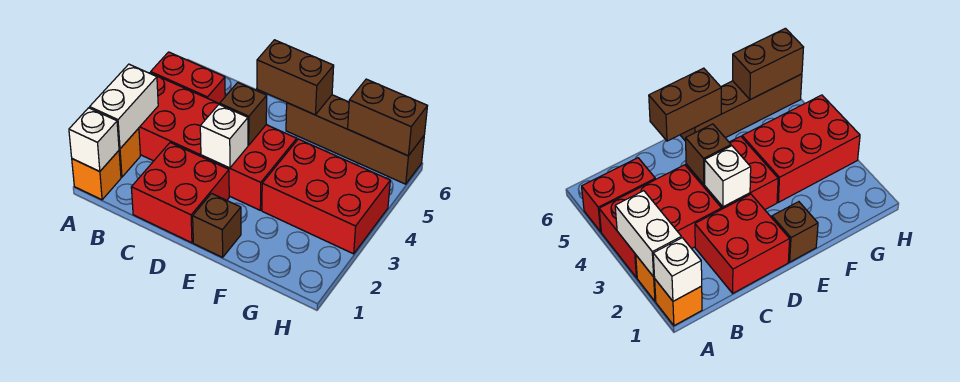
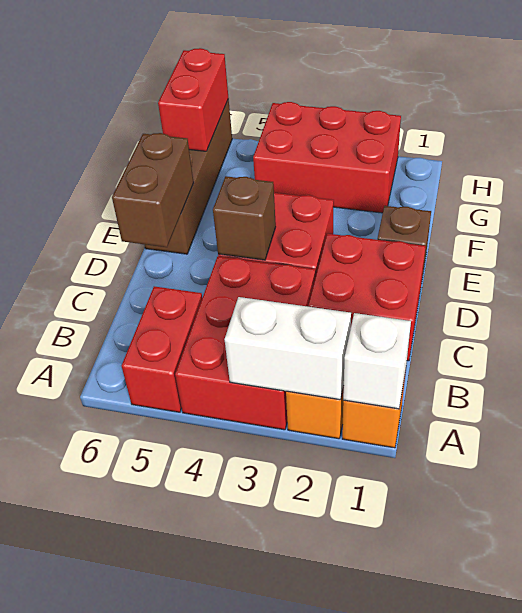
white brick D3 level 2 -> none
red brick F3:H4 level 1 -> red brick G2:H4 level 1
brown brick G6:H6 level 2 -> red brick G6:H6 level 2

